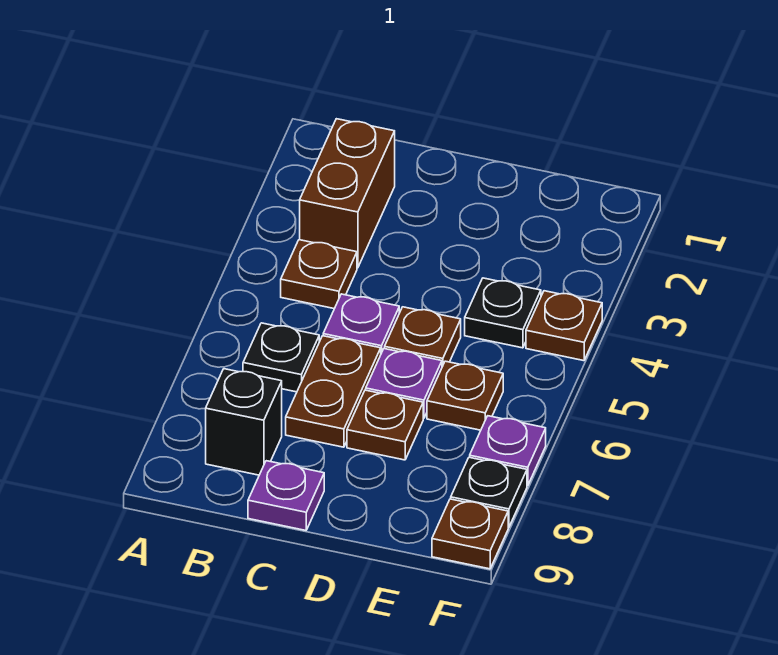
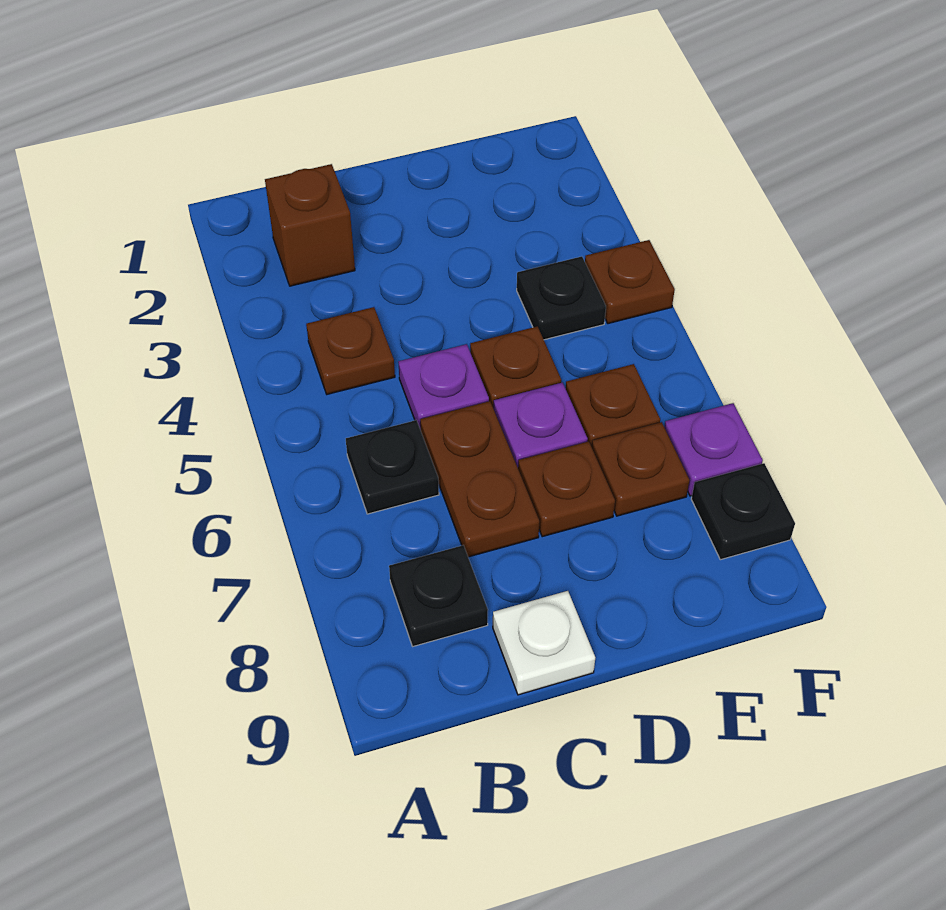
brown brick B2:B3 level 1 -> brown brick B2 level 1
black brick B8 level 1 -> black plate B8 level 1
purple plate C9 level 1 -> white plate C9 level 1
brown plate F9 level 1 -> brown plate E7 level 1

